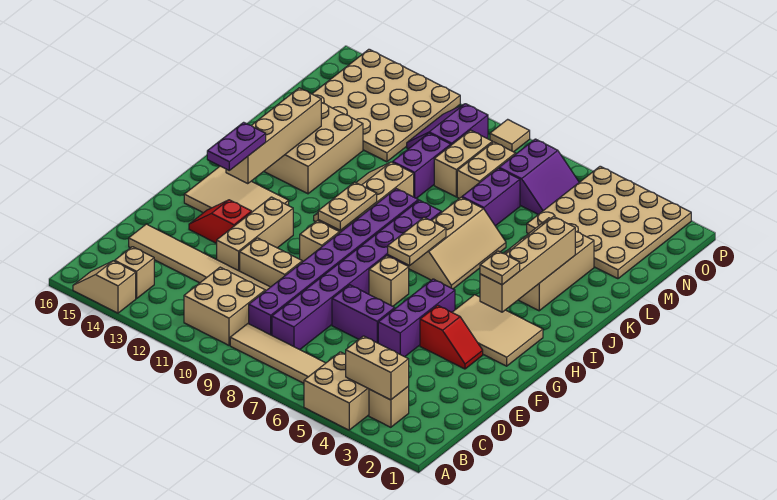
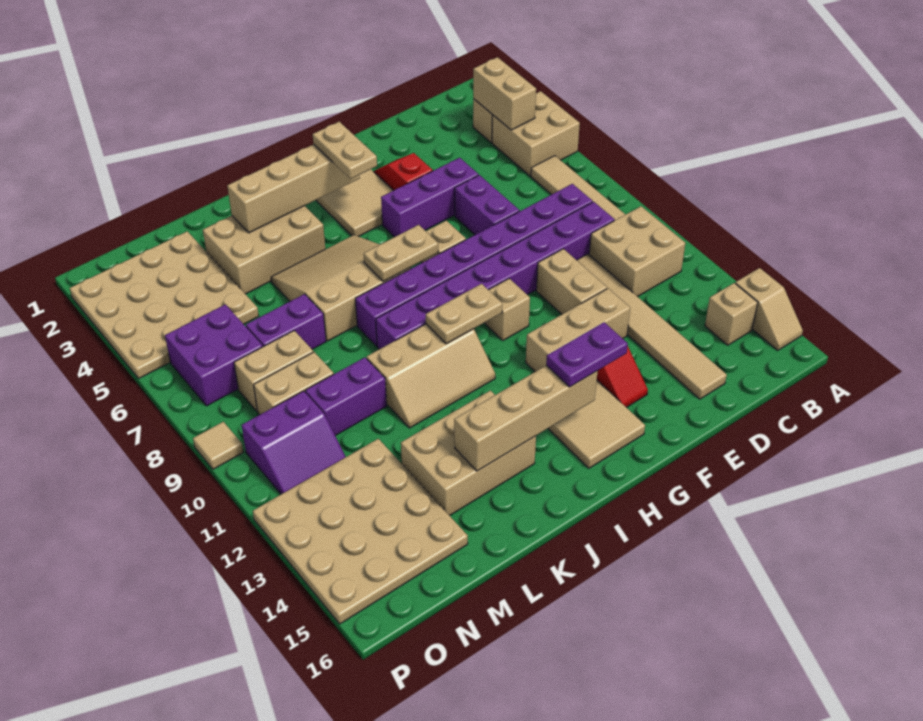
tan plate H3 level 3 -> tan plate H3:H4 level 3
tan slope I6:K7 level 1 top 7 -> tan slope I5:K7 level 1 top 7
purple slope N6:O7 level 1 top 7 -> purple brick N6:O7 level 1

